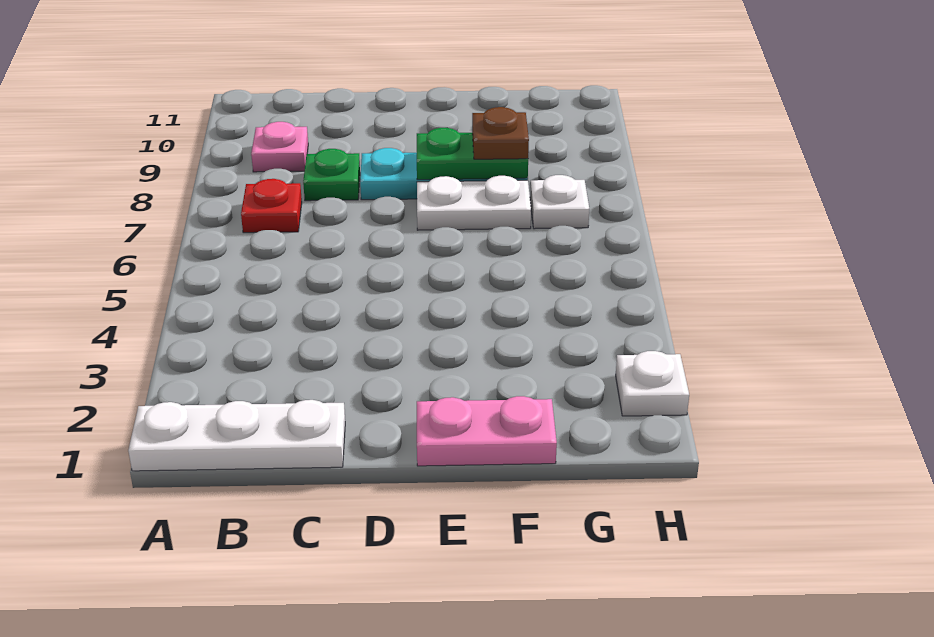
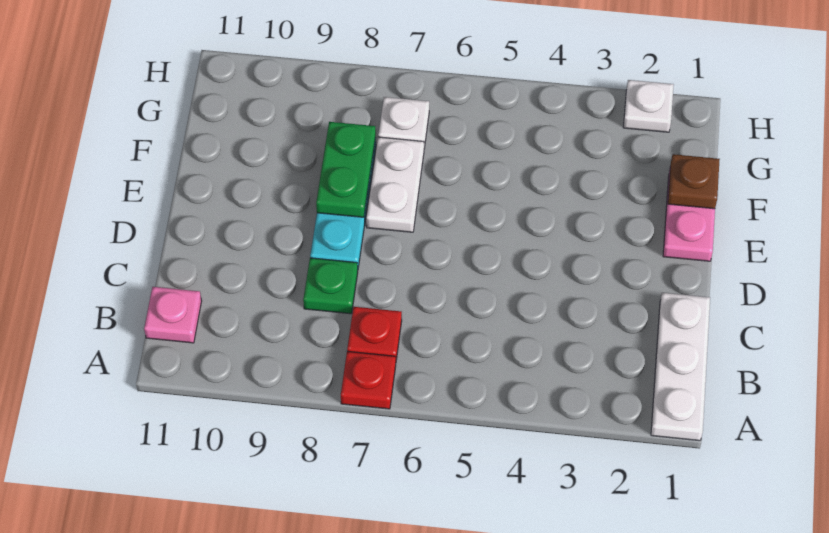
none -> red plate A7 level 1
pink plate B9 level 1 -> pink plate B11 level 1
brown plate F8 level 3 -> brown plate F1 level 2

